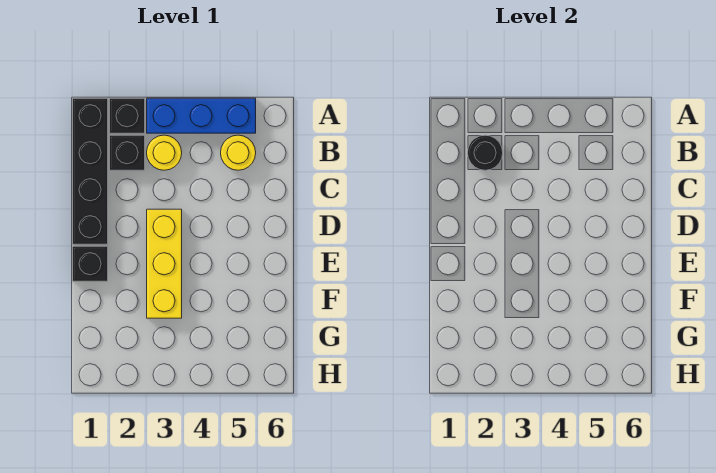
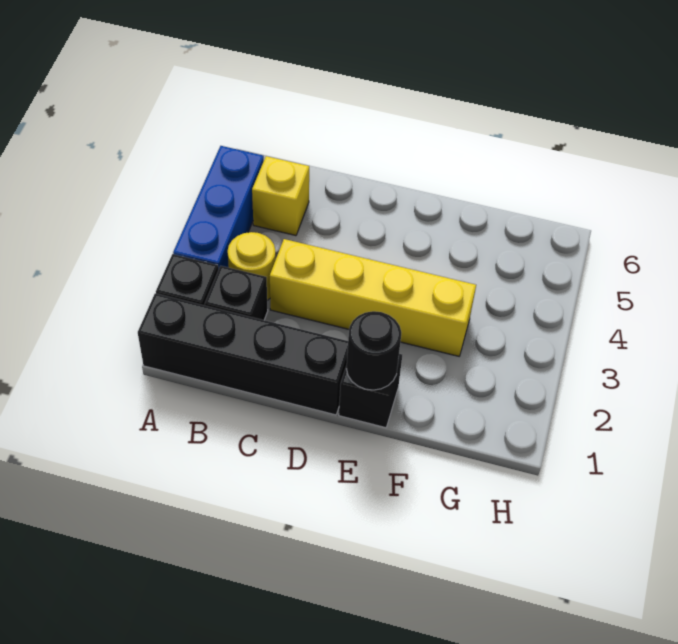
black round brick B2 level 2 -> black round brick E1 level 2
yellow round brick B5 level 1 -> yellow brick B5 level 1
yellow brick D3:F3 level 1 -> yellow brick C3:F3 level 1

